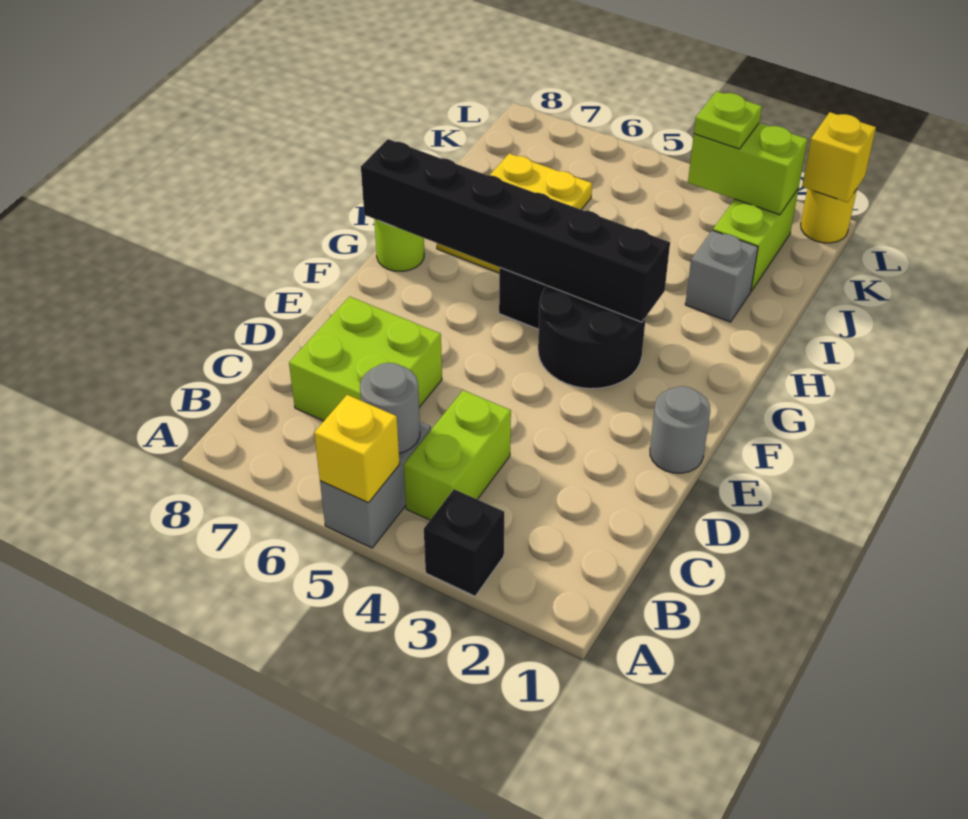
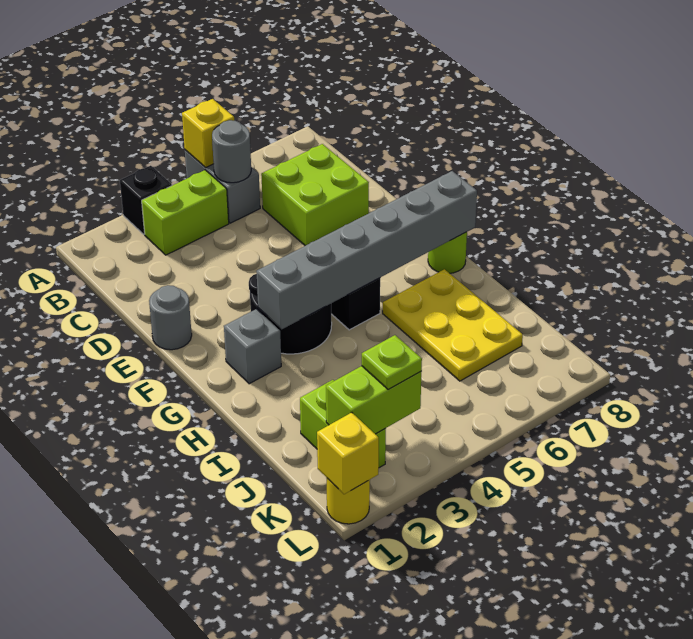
lime brick B4:C4 level 1 -> lime brick B3:B4 level 1
black brick G3:G8 level 2 -> grey brick G3:G8 level 2
grey brick I2 level 1 -> grey brick G2 level 1

